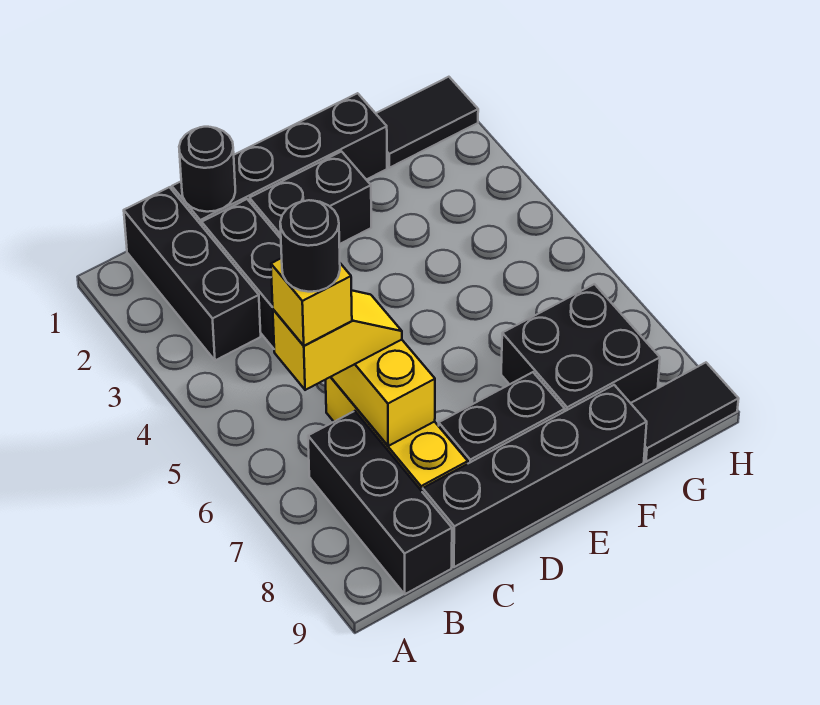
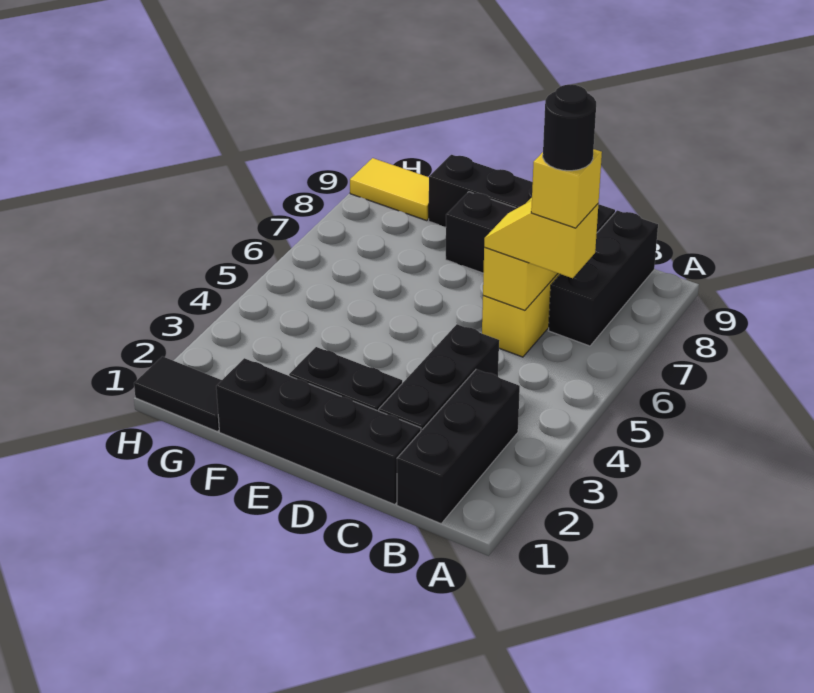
black round brick C1 level 2 -> none
black brick F7:G8 level 1 -> none
black tile G9:H9 level 1 -> yellow tile G9:H9 level 1

